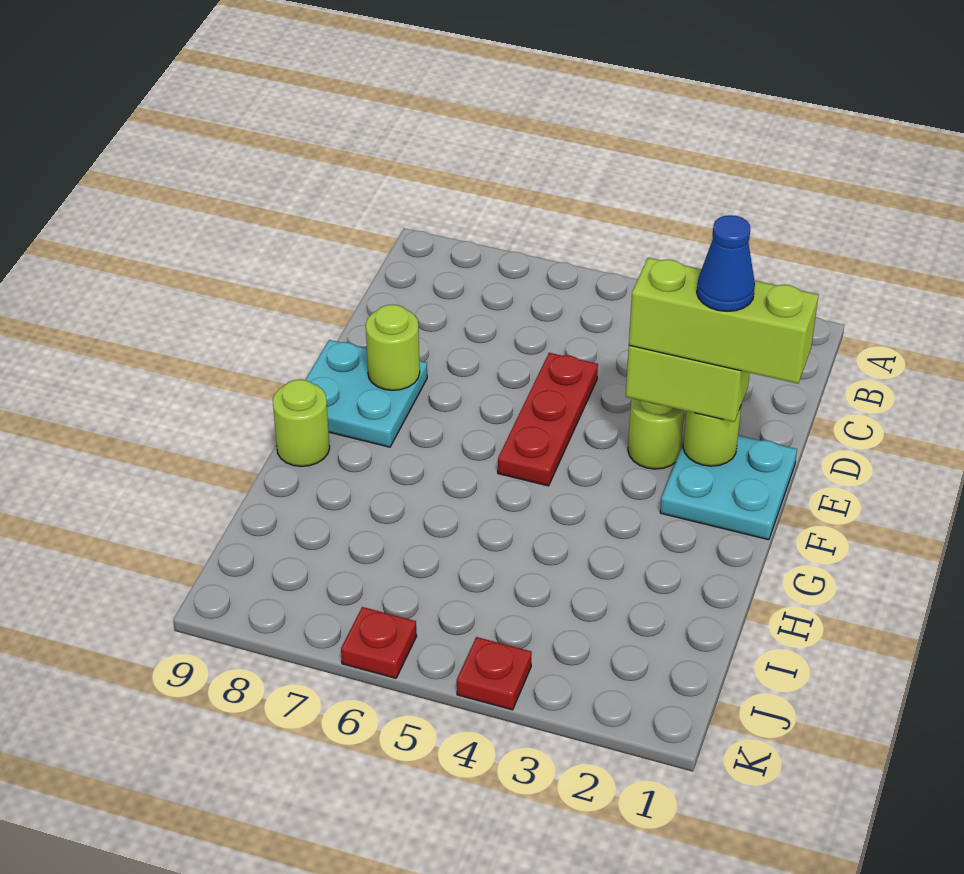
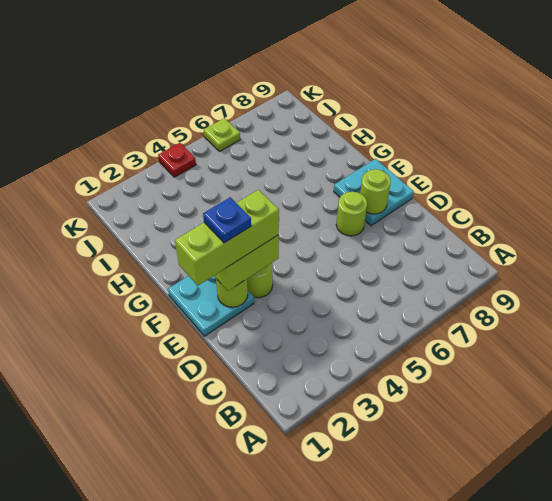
red plate D5:F5 level 1 -> none
blue cone E2 level 5 -> blue plate E2 level 5
lime round brick G9 level 1 -> lime round brick E7 level 1
red plate K6 level 1 -> lime plate K6 level 1

